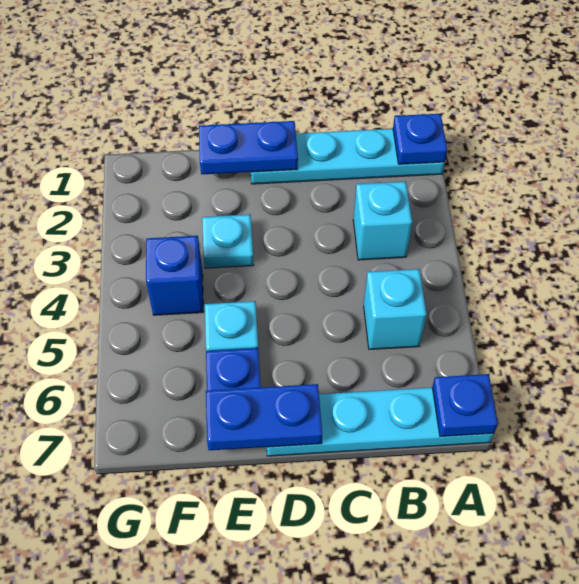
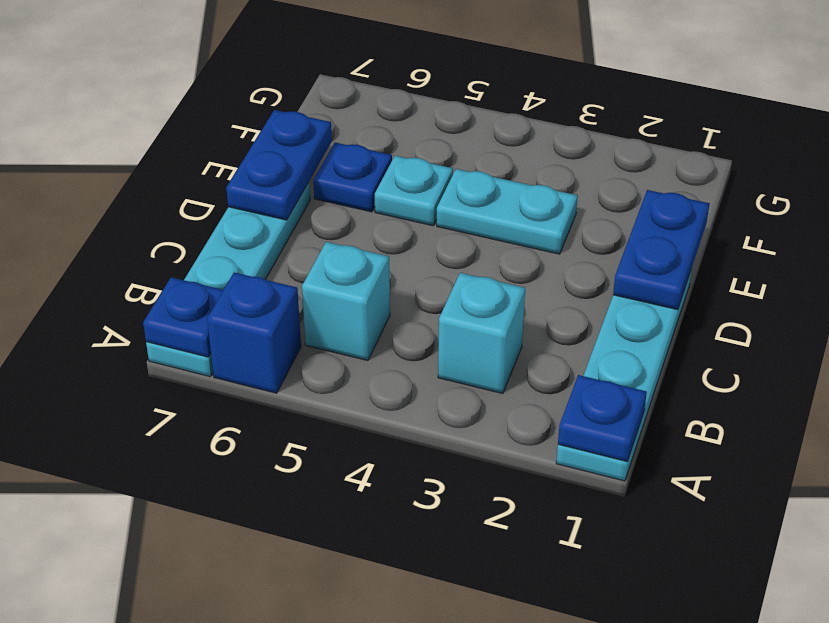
cyan plate E3 level 1 -> cyan plate E3:E4 level 1
blue brick F4 level 1 -> blue brick A6 level 1

